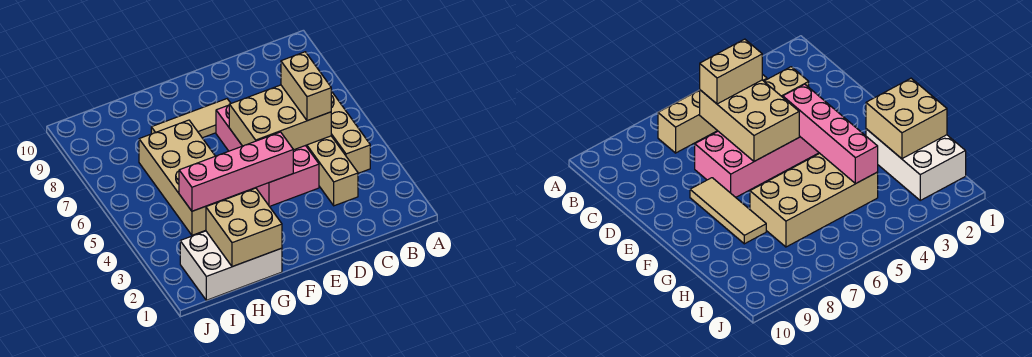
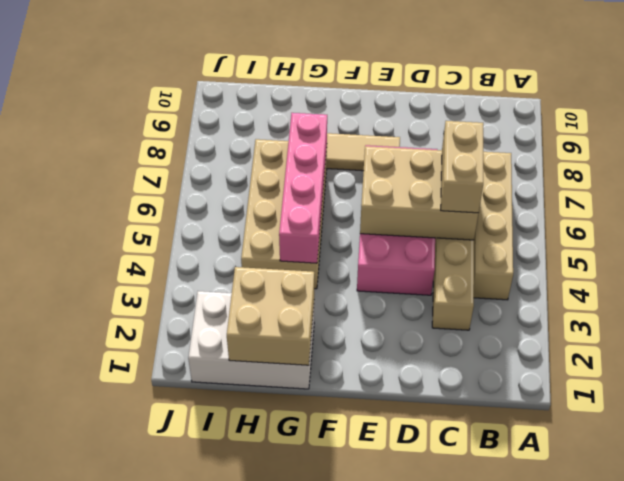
pink brick E4:H4 level 2 -> pink brick G4:G7 level 2

